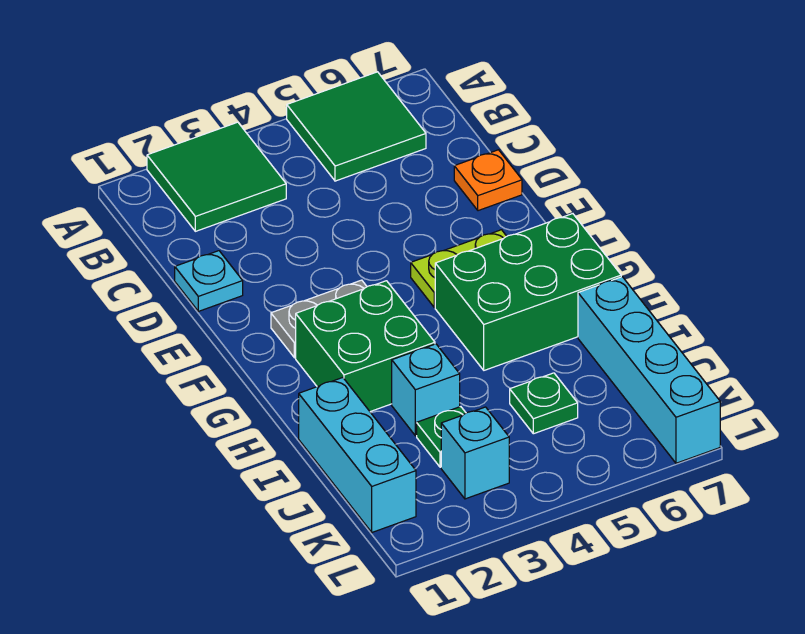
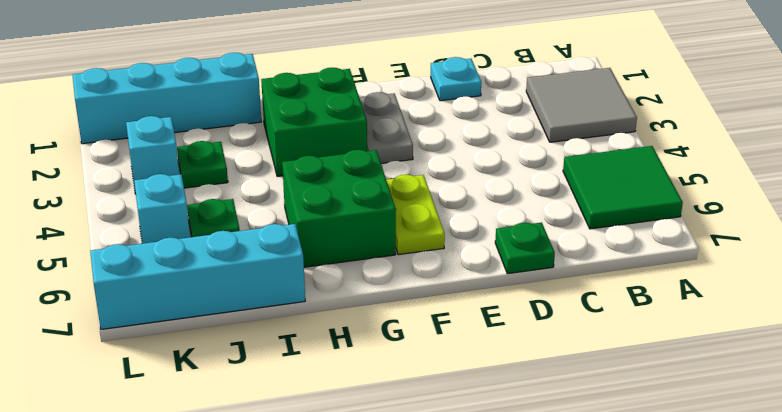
green tile A2:B3 level 1 -> grey tile A2:B3 level 1
orange plate D7 level 1 -> green plate D7 level 1
green brick G5:H7 level 1 -> green brick G5:H6 level 1
cyan brick I1:K1 level 1 -> cyan brick I1:L1 level 1
cyan brick I3 level 1 -> cyan brick K5 level 1

